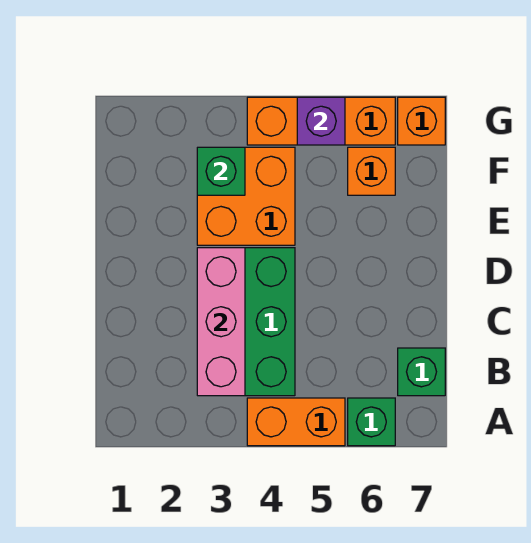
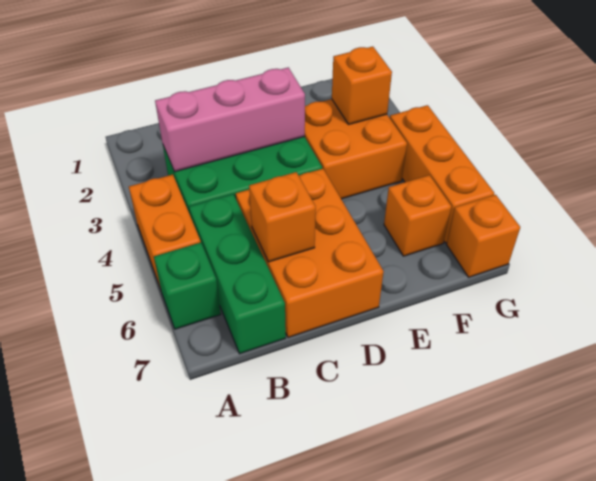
green brick B7 level 1 -> green brick B5:B7 level 1
none -> orange brick C5:D7 level 1
none -> orange brick C6 level 2
green brick F3 level 2 -> orange brick F3 level 2
purple brick G5 level 2 -> none

